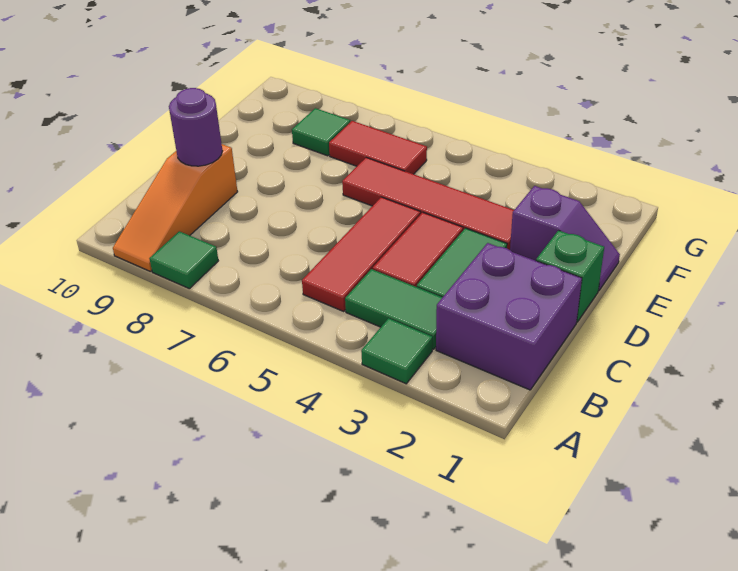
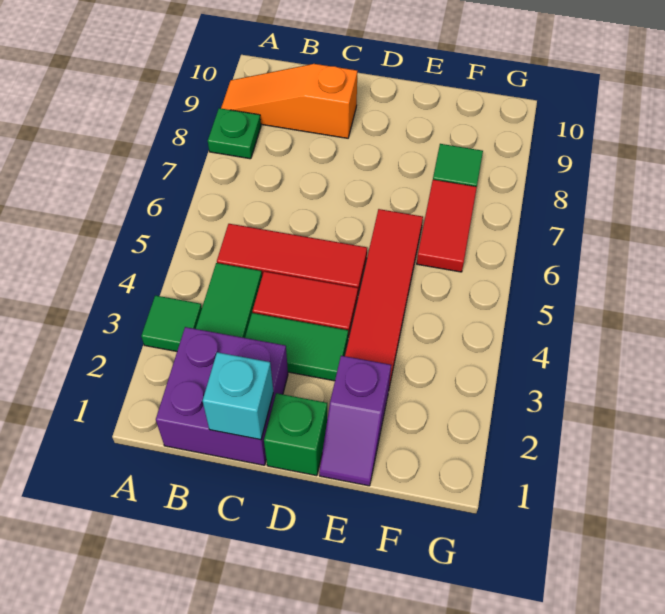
green tile A8 level 1 -> green plate A8 level 1
none -> cyan brick C1 level 2
purple round brick C9 level 2 -> none

